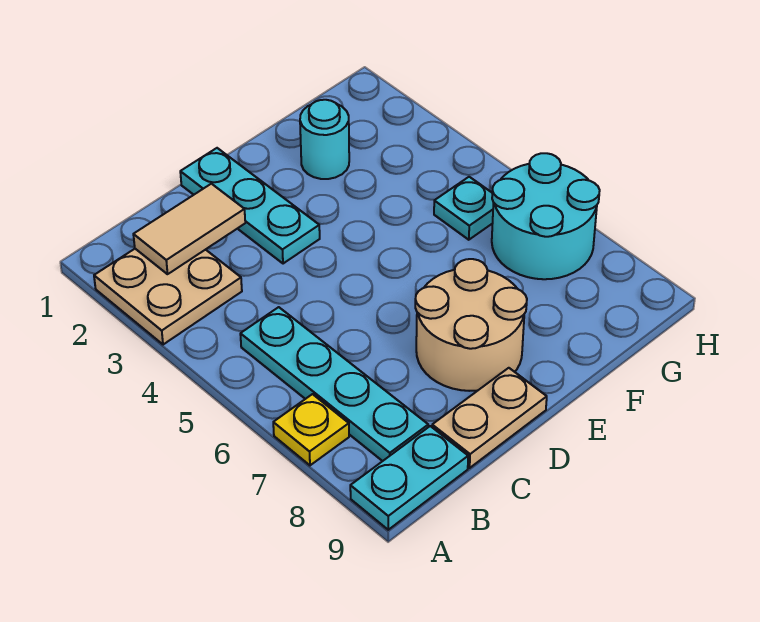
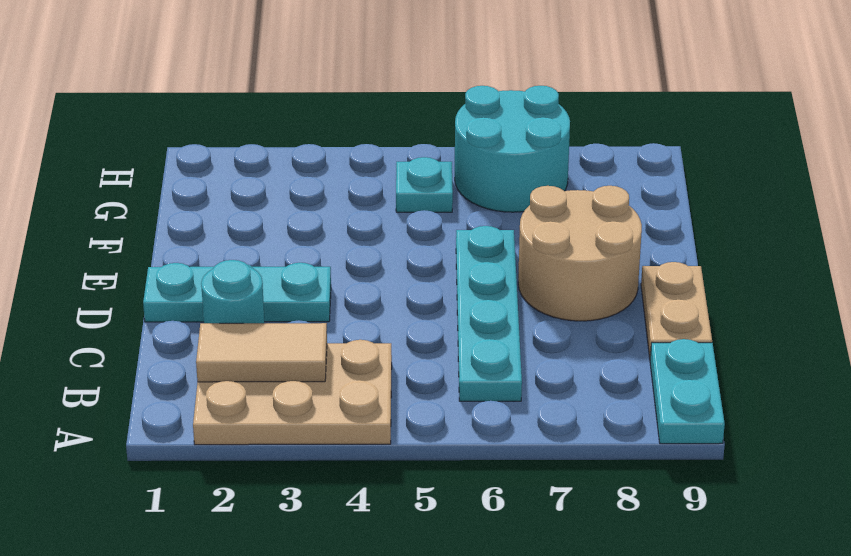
tan plate A2:B3 level 1 -> tan plate A2:B4 level 1
yellow plate A7 level 1 -> none
tan tile B2:C2 level 2 -> tan tile B2:B3 level 2
cyan plate B5:B8 level 1 -> cyan plate B6:E6 level 1
cyan round brick F2 level 1 -> cyan round brick C2 level 1

